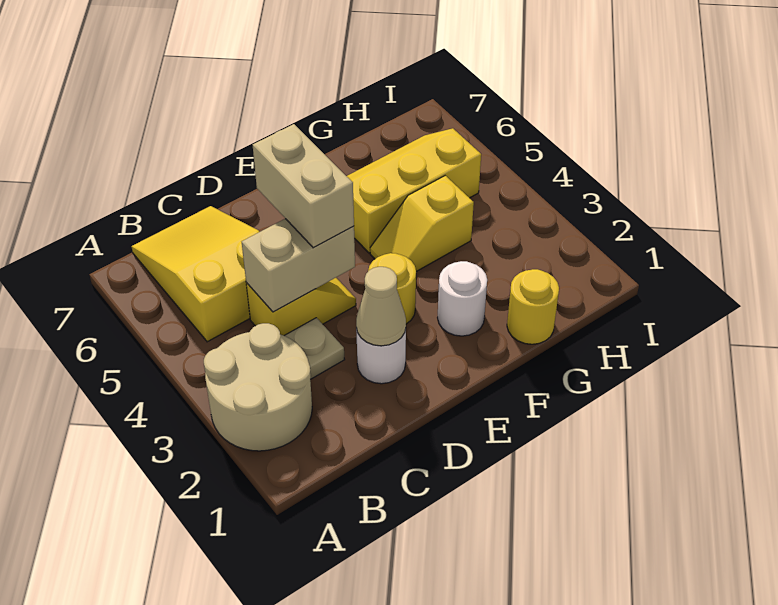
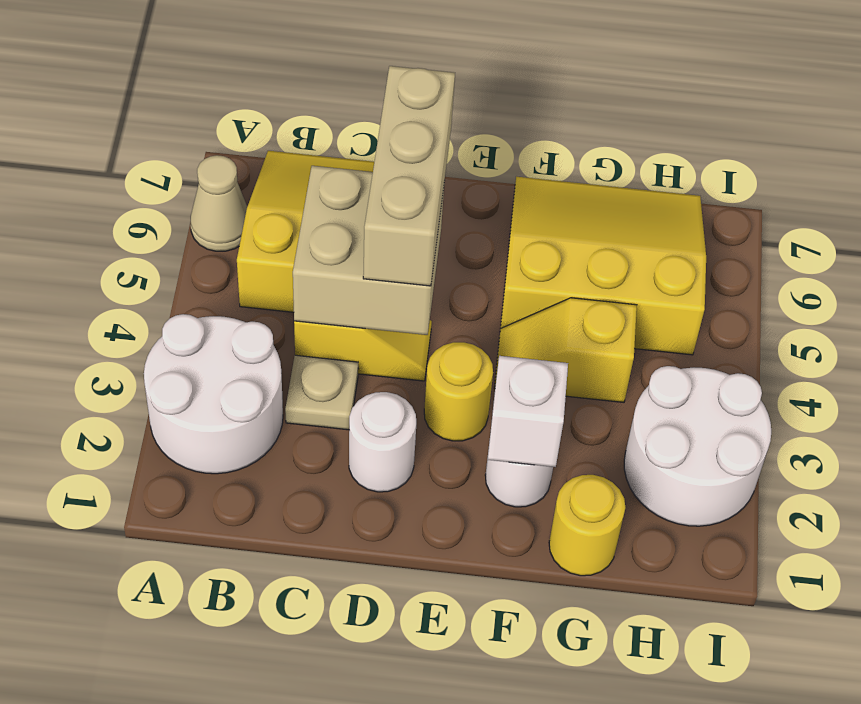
tan round brick A2:B3 level 1 -> white round brick A2:B3 level 1
tan brick C4:D4 level 2 -> tan brick C4:D5 level 2
tan cone D2 level 2 -> tan cone A6 level 1
tan brick D4:D5 level 3 -> tan brick D4:D6 level 3
none -> white brick F2 level 2
yellow slope F5:H6 level 1 top 5 -> yellow slope F5:H7 level 1 top 5
none -> white round brick H2:I3 level 1

